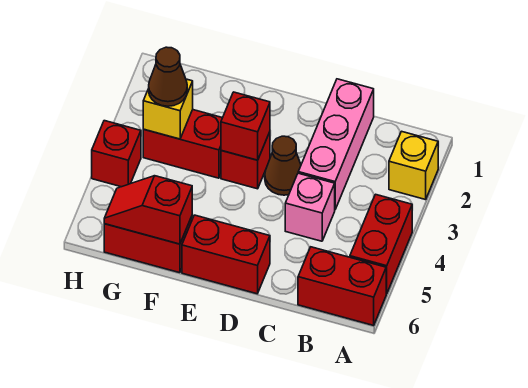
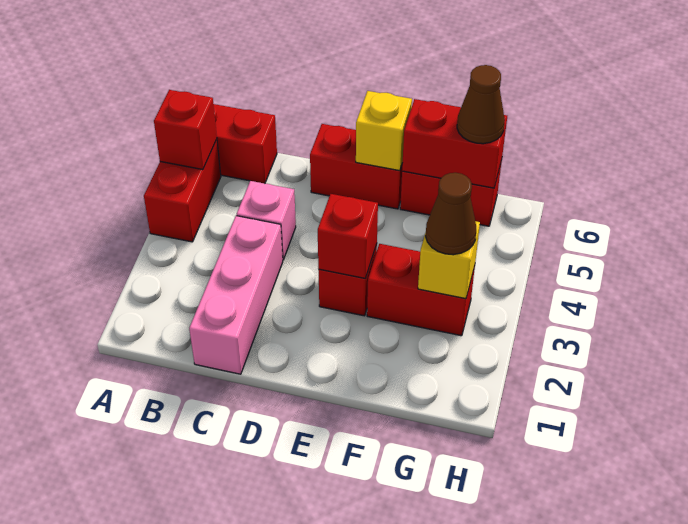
yellow brick A2 level 1 -> yellow brick E6 level 2
brown cone D3 level 1 -> brown cone G6 level 3
red slope F6:G6 level 2 top F -> red brick F6:G6 level 2
red brick H4 level 1 -> red brick A5 level 2

